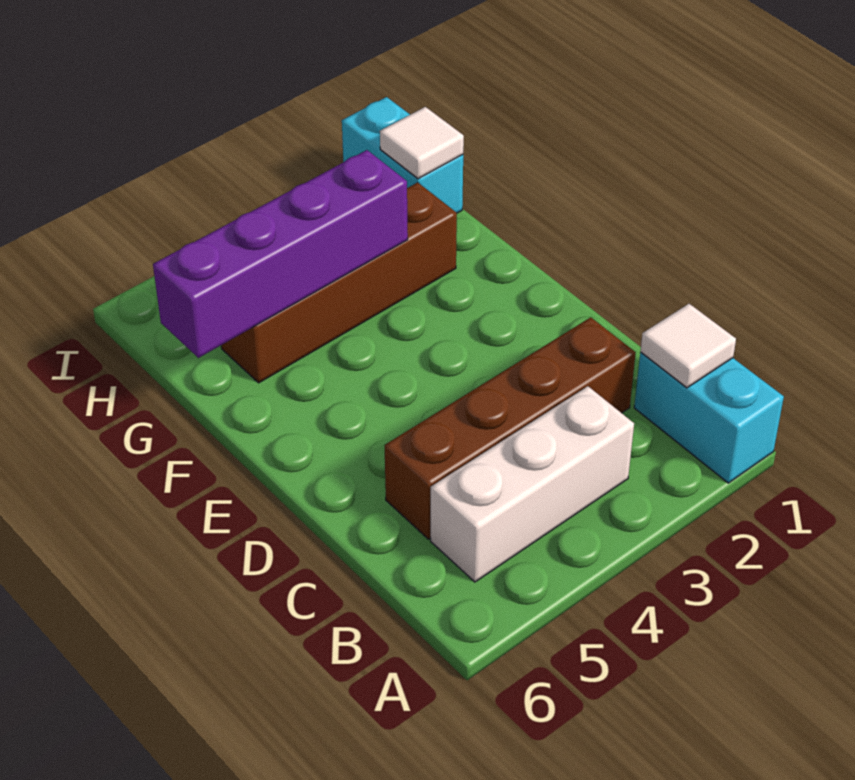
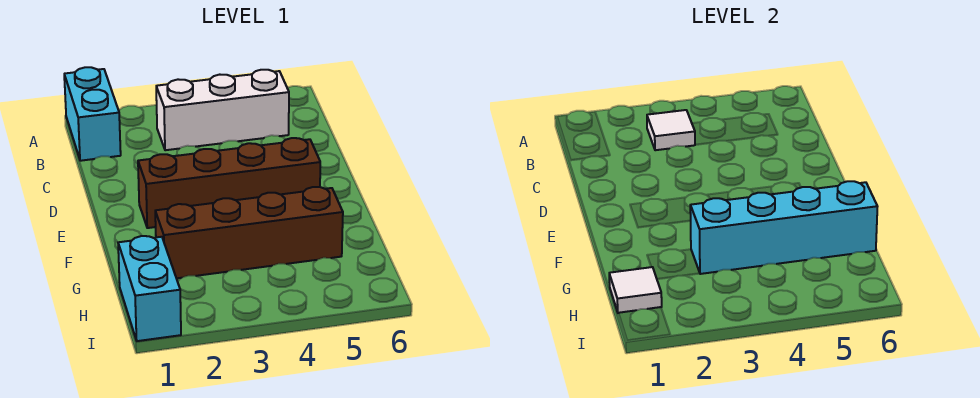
white tile B1 level 2 -> white tile B3 level 2
brown brick C2:C5 level 1 -> brown brick E2:E5 level 1
purple brick G3:G6 level 2 -> cyan brick G3:G6 level 2

